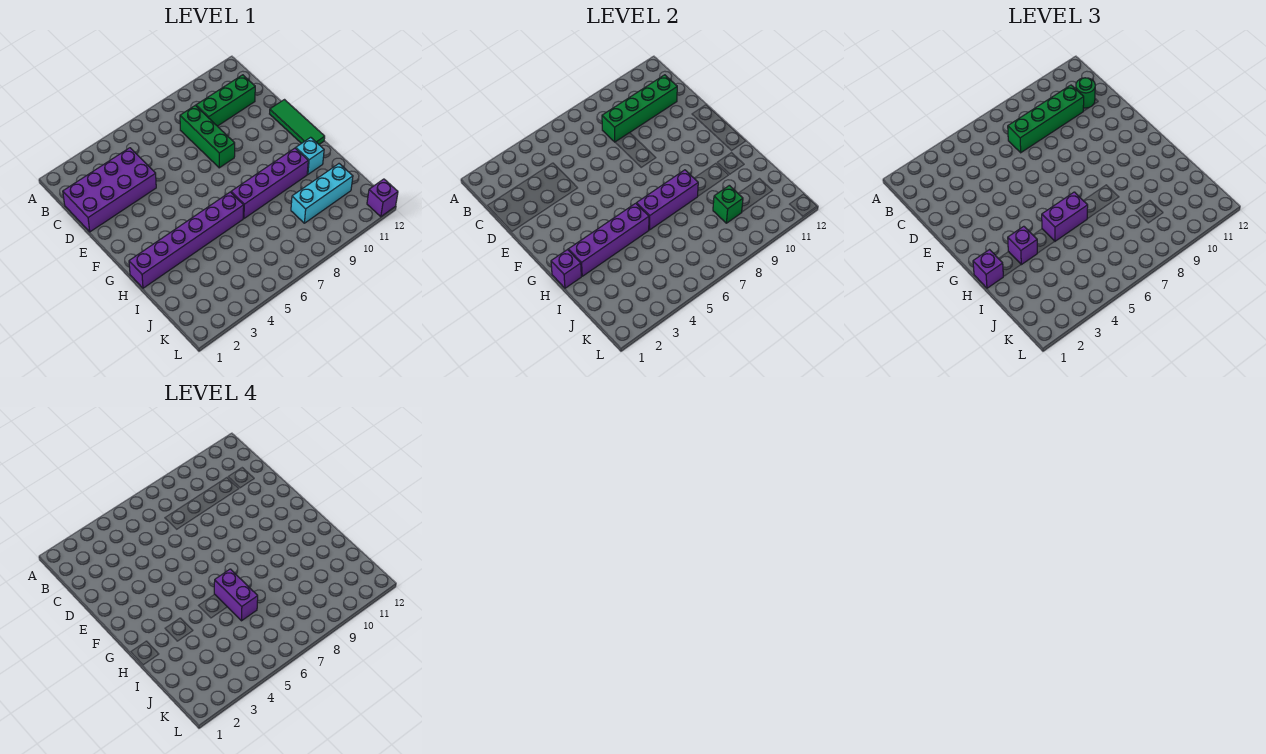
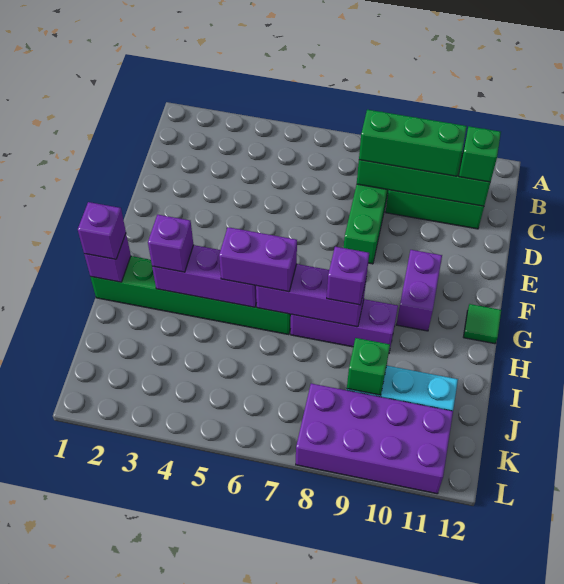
purple brick C1:D4 level 1 -> purple brick K8:L11 level 1
green brick C7:C10 level 3 -> green brick C8:C10 level 3
green round brick C11 level 3 -> green brick C11 level 3
green tile E12:G12 level 1 -> green tile G12 level 1
purple brick H1:H6 level 1 -> green brick H1:H6 level 1
purple brick H2:H5 level 2 -> purple brick H3:H5 level 2
purple brick H6:I6 level 4 -> purple brick F10:G10 level 1
purple brick H7:H10 level 1 -> purple brick H7:H9 level 1
cyan brick H11 level 1 -> none
purple brick L12 level 1 -> purple brick H8 level 3

